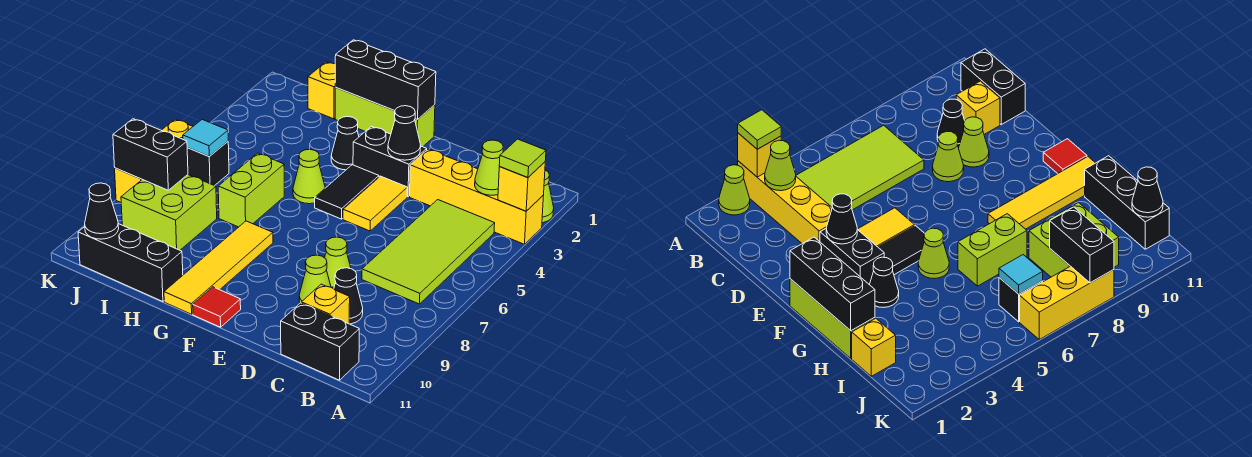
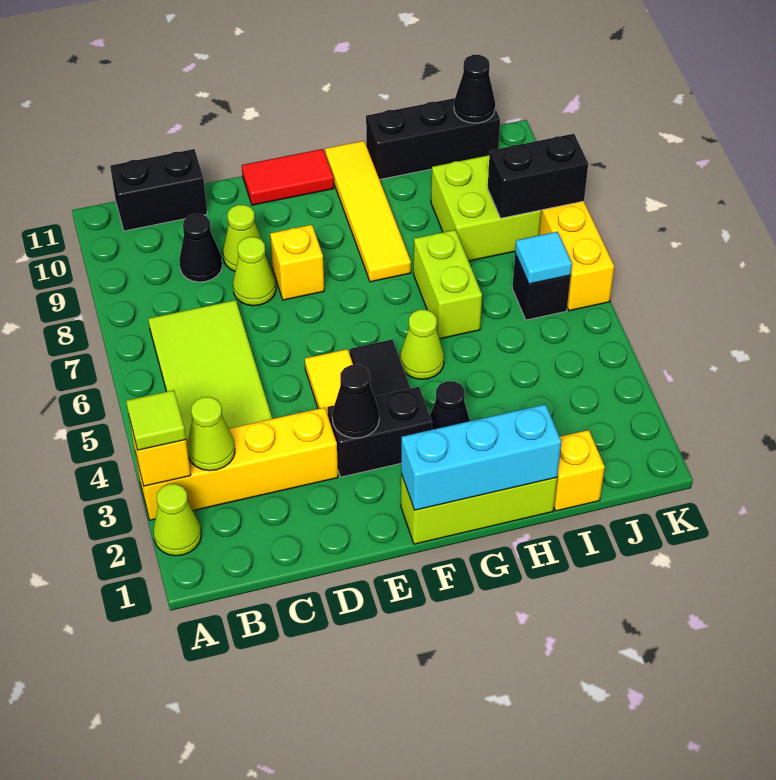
yellow brick C10 level 1 -> yellow brick E8 level 1
black brick F1:H1 level 2 -> cyan brick F1:H1 level 2
red tile F11 level 1 -> red tile E11:F11 level 1

